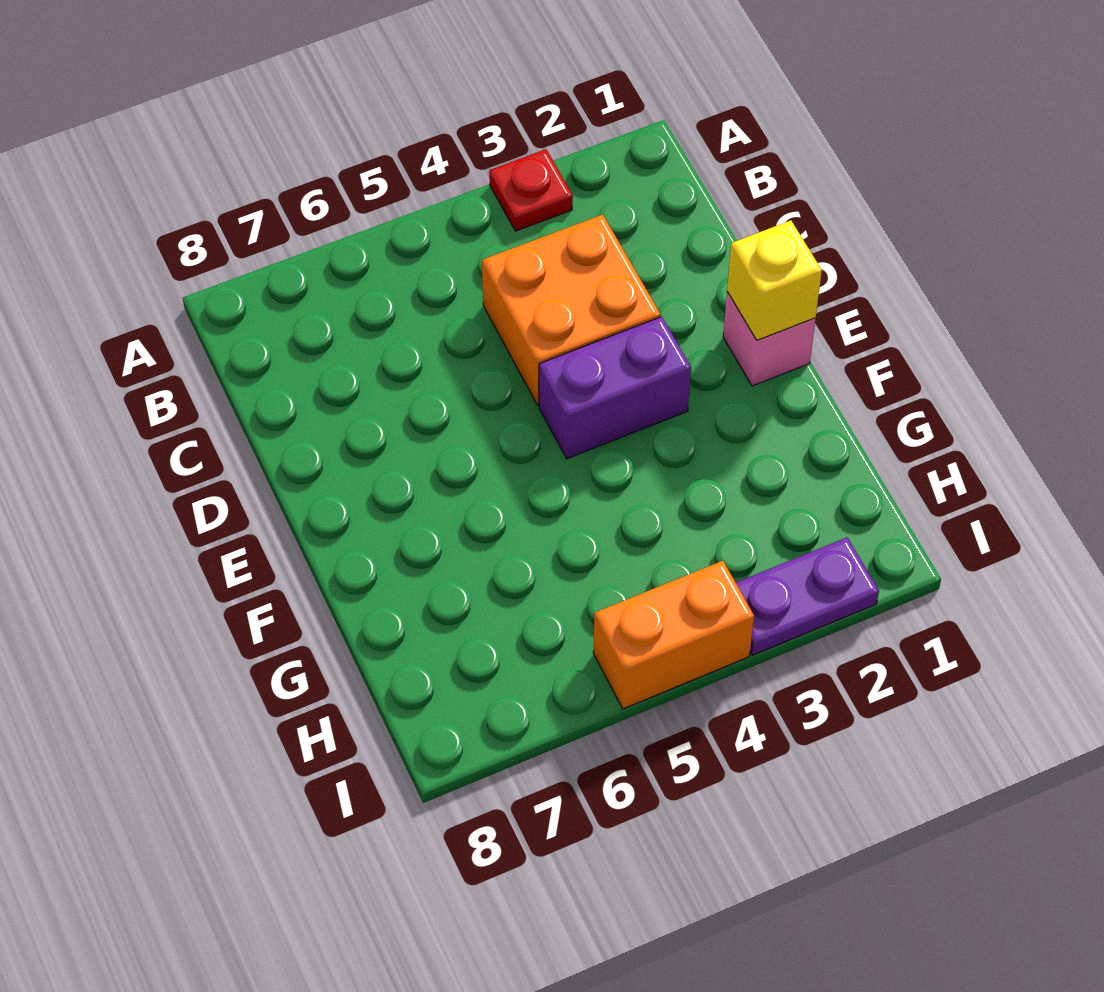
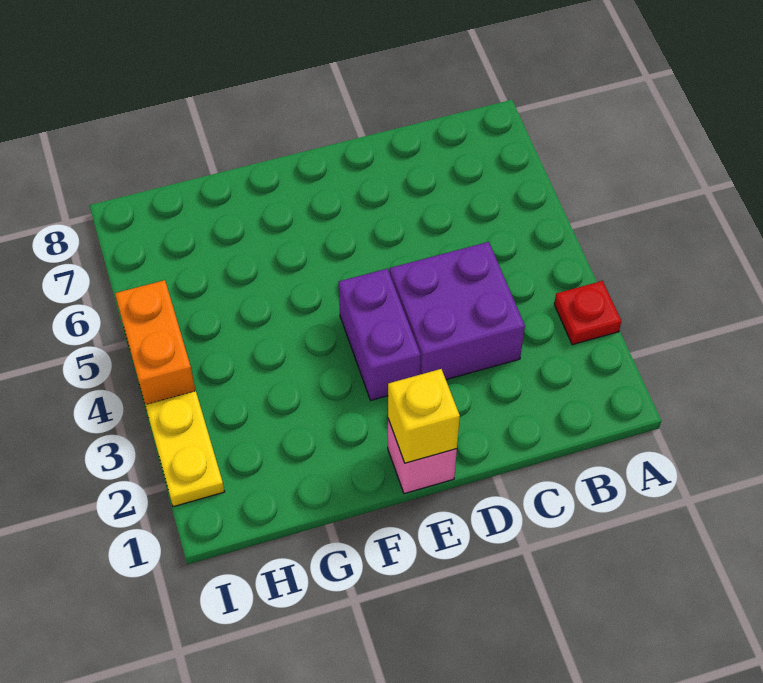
orange brick C3:D4 level 1 -> purple brick C3:D4 level 1
purple plate I2:I3 level 1 -> yellow plate I2:I3 level 1

